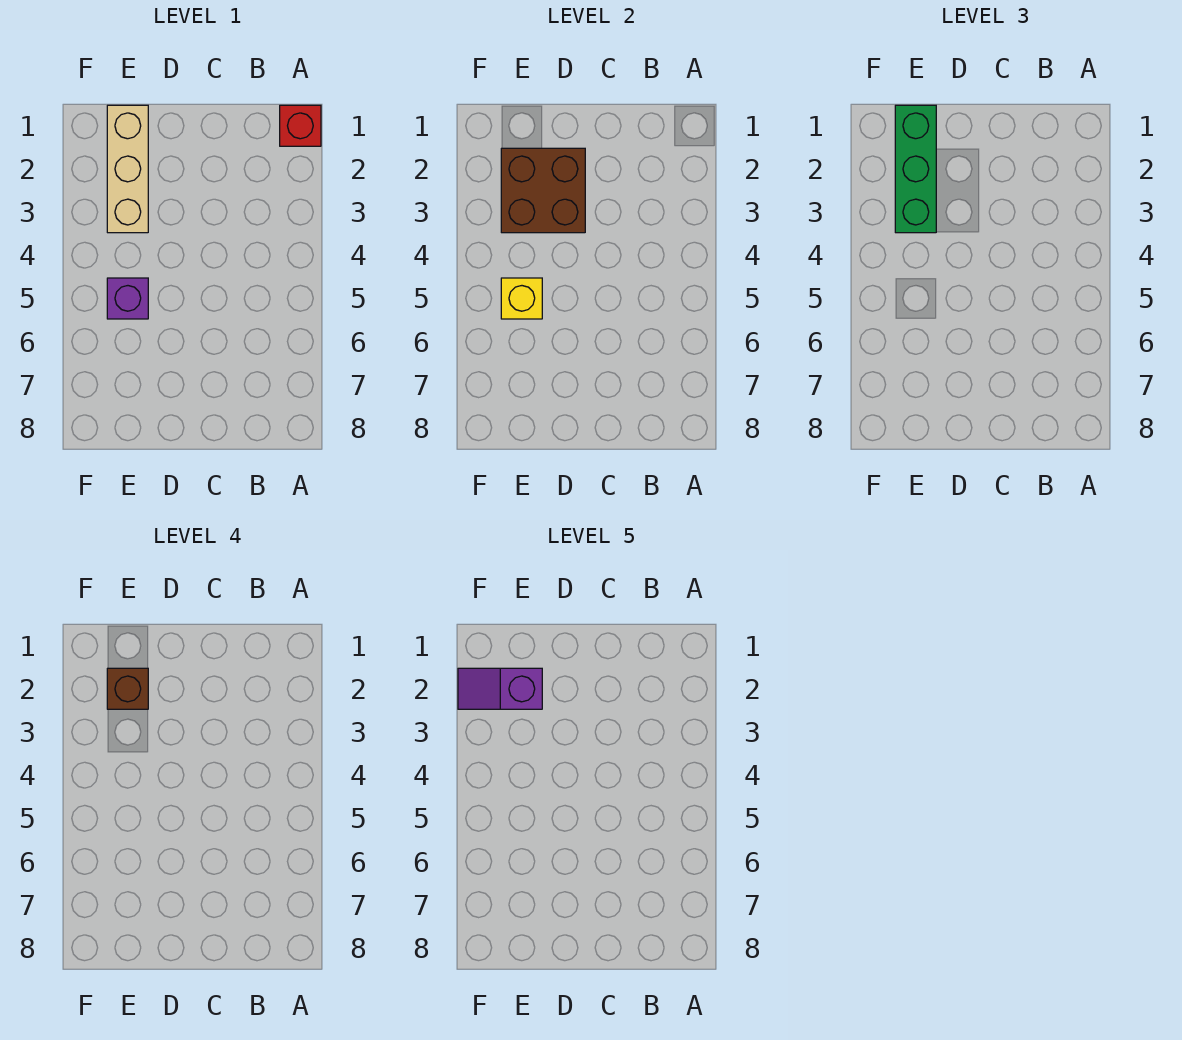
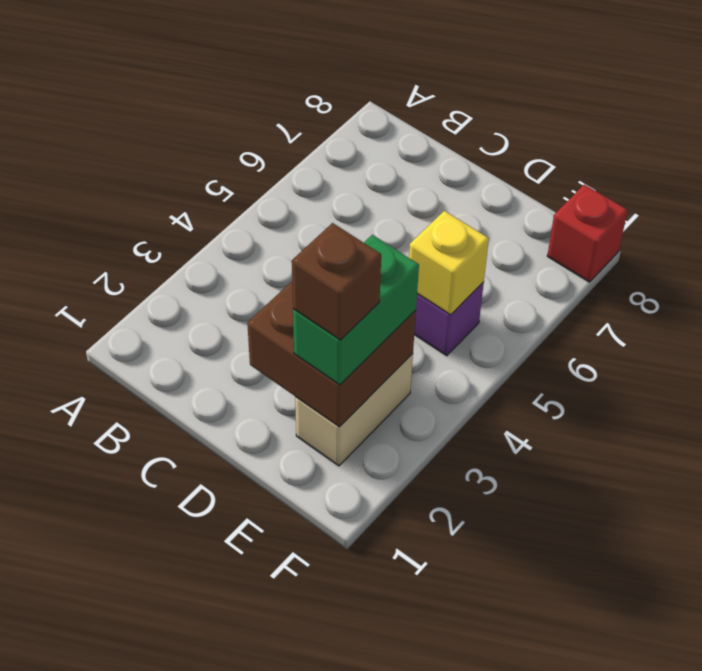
red brick A1 level 1 -> red brick F8 level 1
tan brick E1:E3 level 1 -> tan brick E2:E3 level 1
green brick E1:E3 level 3 -> green brick E2:E3 level 3
purple slope E2:F2 level 5 top E -> none

